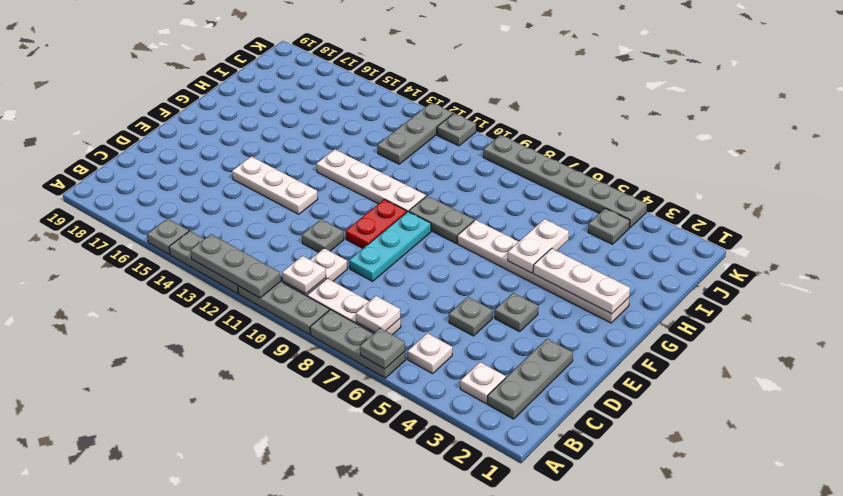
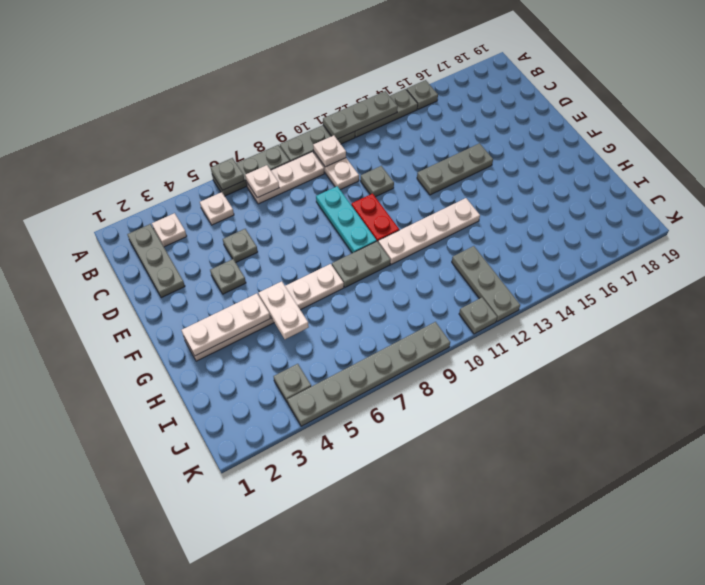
white plate E13:E15 level 1 -> grey plate E13:E15 level 1

